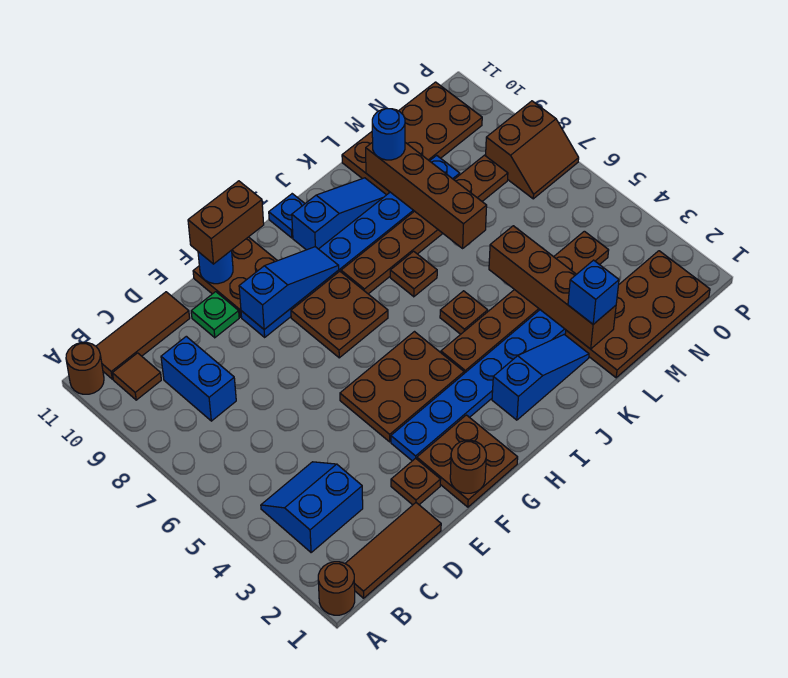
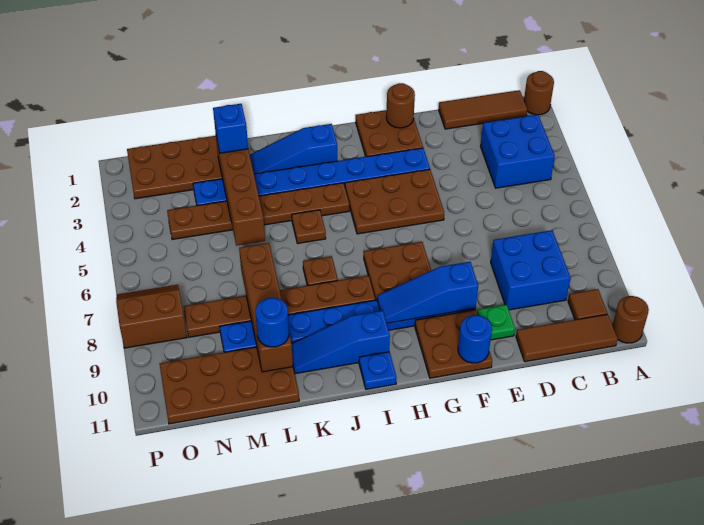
blue slope B3:C4 level 1 top 3 -> blue brick B3:C4 level 1
blue brick C8:C9 level 1 -> blue brick C8:D9 level 1
brown plate E2 level 1 -> none
brown brick F11:G11 level 3 -> none

